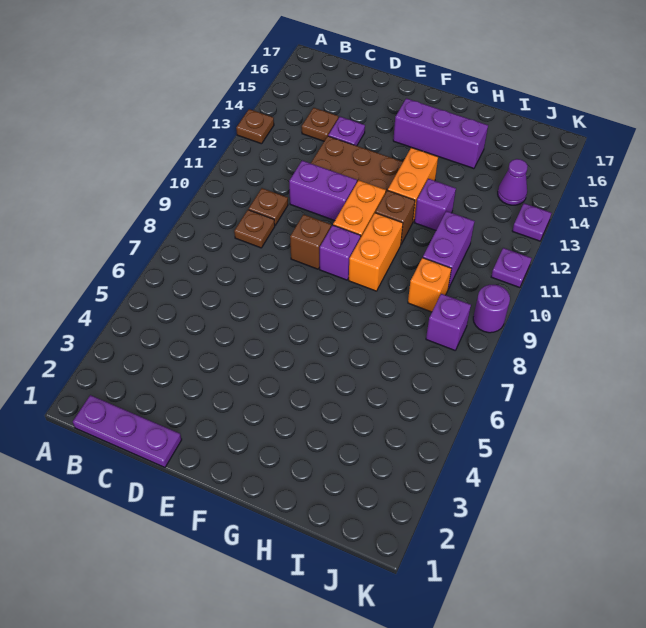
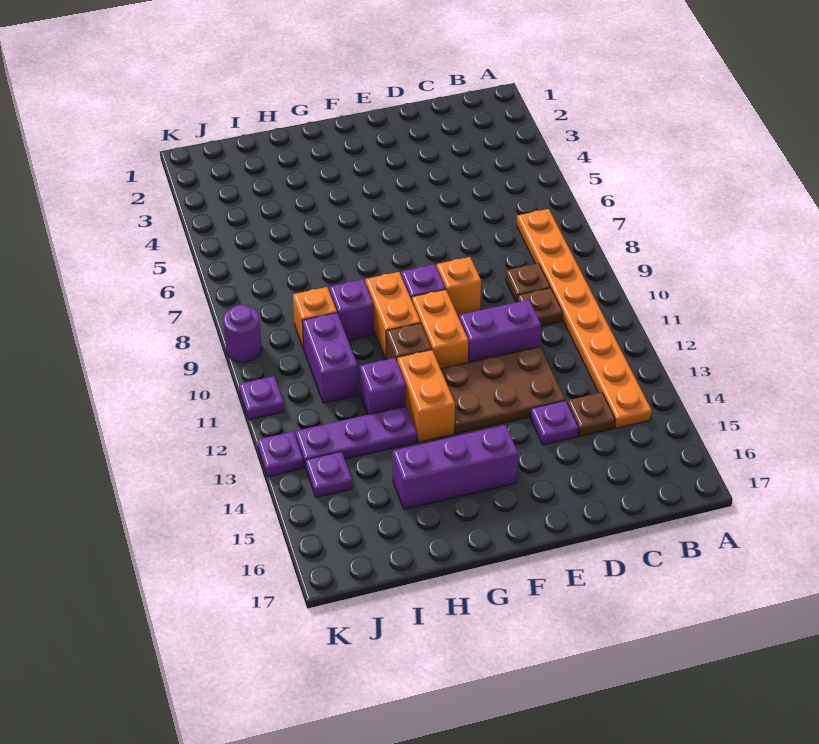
brown plate A13 level 1 -> none
purple plate B1:D1 level 1 -> purple plate H13:J13 level 1
none -> orange plate B7:B14 level 1
brown brick E9 level 1 -> orange brick E9 level 1
purple brick J8 level 1 -> purple brick H9 level 1
purple cone J14 level 1 -> purple plate J14 level 1

